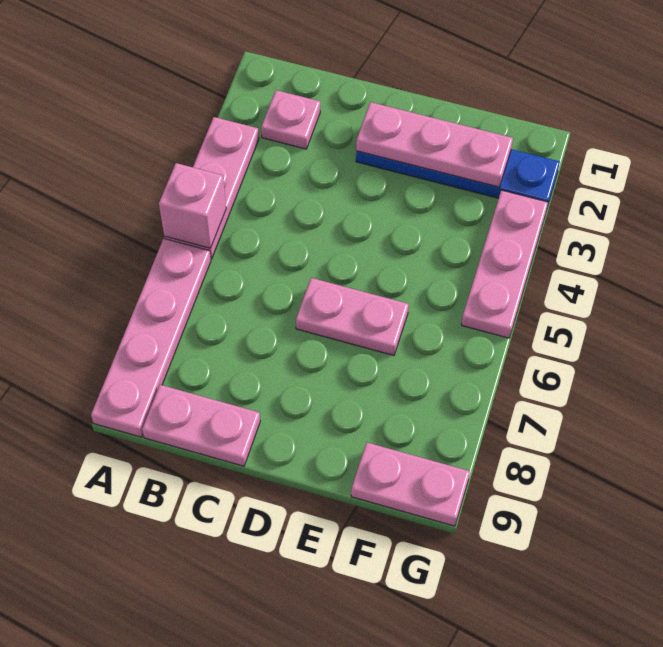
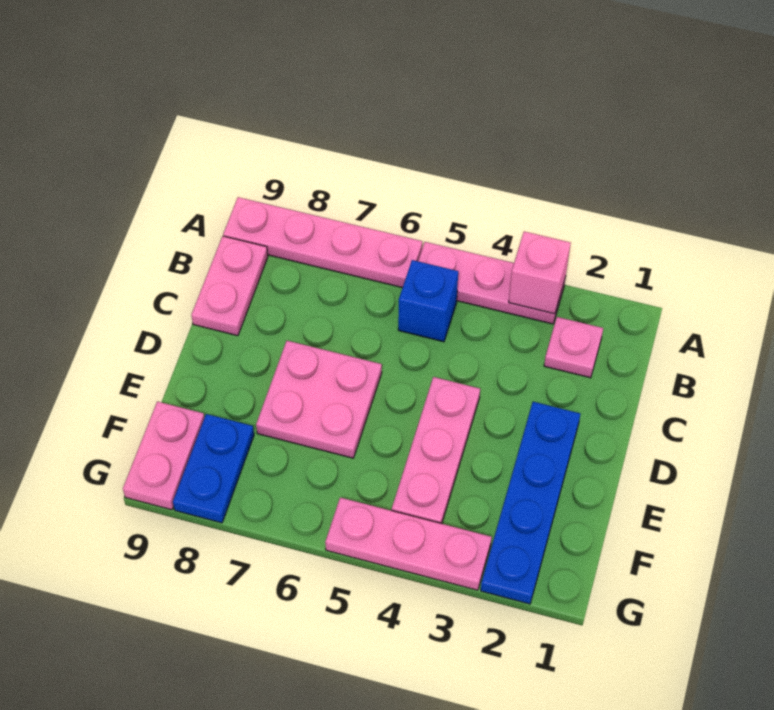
pink brick A5 level 2 -> pink brick A3 level 2
none -> blue brick B5 level 1
pink plate D2:F2 level 2 -> pink plate D4:F4 level 1
pink plate D6:E6 level 1 -> pink plate D6:E7 level 1
none -> blue plate F8:G8 level 1

